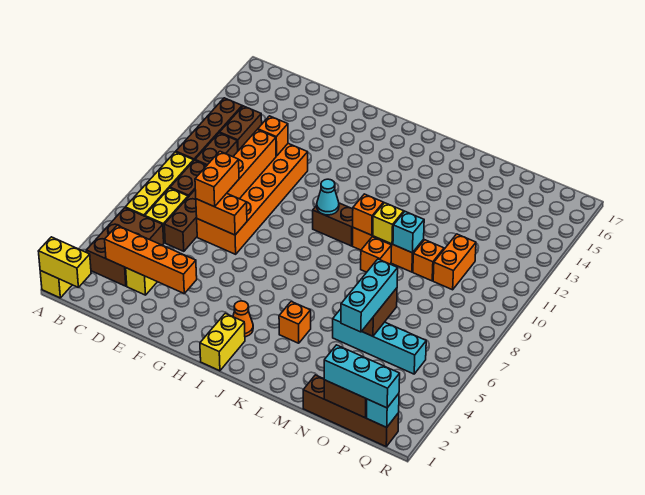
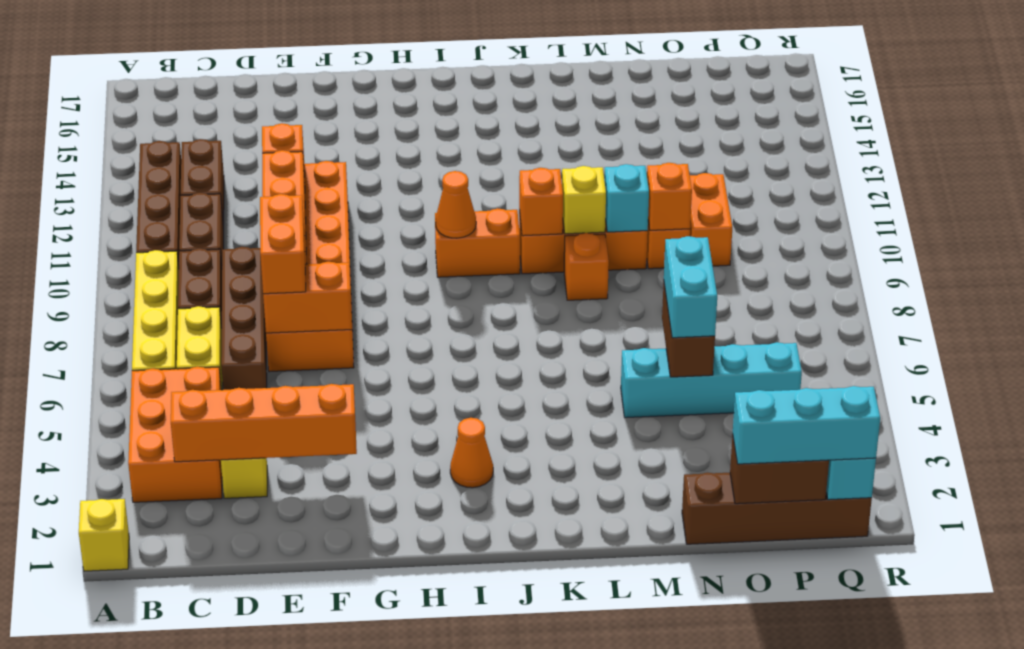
yellow brick A1:B1 level 2 -> none
brown brick B3:C5 level 1 -> orange brick B3:C5 level 1
yellow brick I1:I2 level 1 -> none
brown brick I10:J10 level 1 -> orange brick I10:J10 level 1
cyan cone I10 level 2 -> orange cone I10 level 2
orange brick K4 level 1 -> orange brick N10 level 2
cyan brick N4:N6 level 3 -> cyan brick N5:N6 level 3

